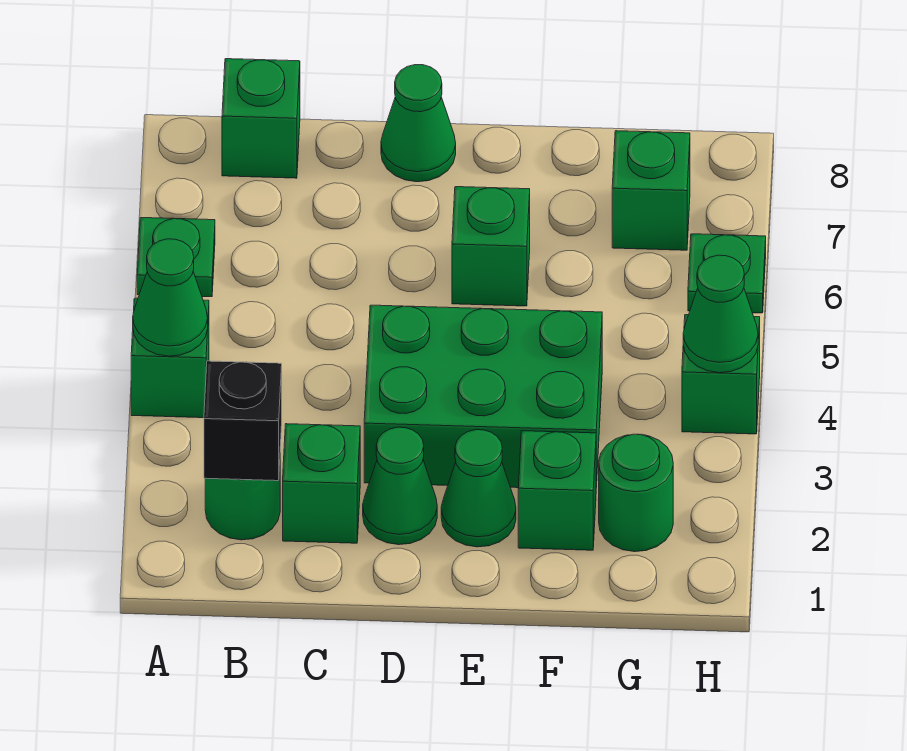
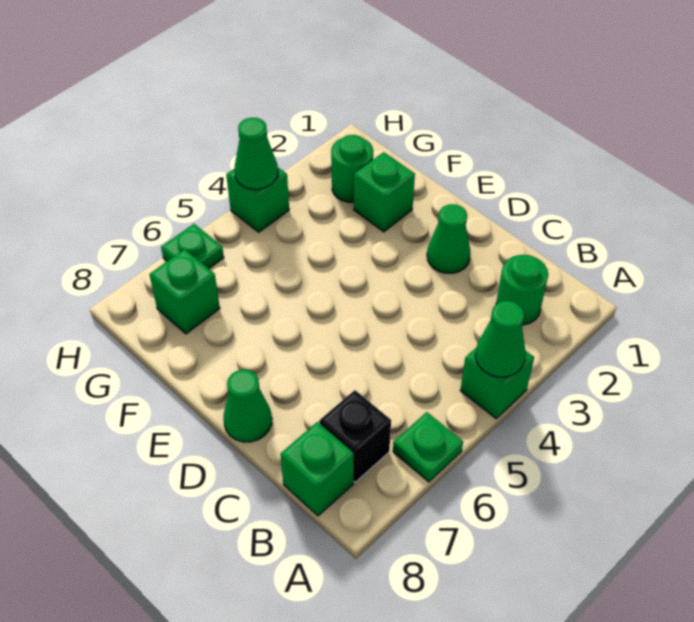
black brick B2 level 2 -> black brick B7 level 1
green brick C2 level 1 -> none
green brick D3:F4 level 1 -> none
green cone E2 level 1 -> none
green brick E6 level 1 -> none

